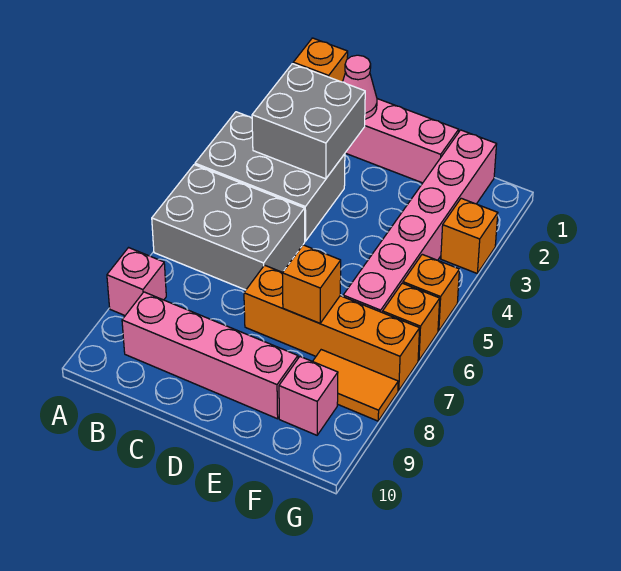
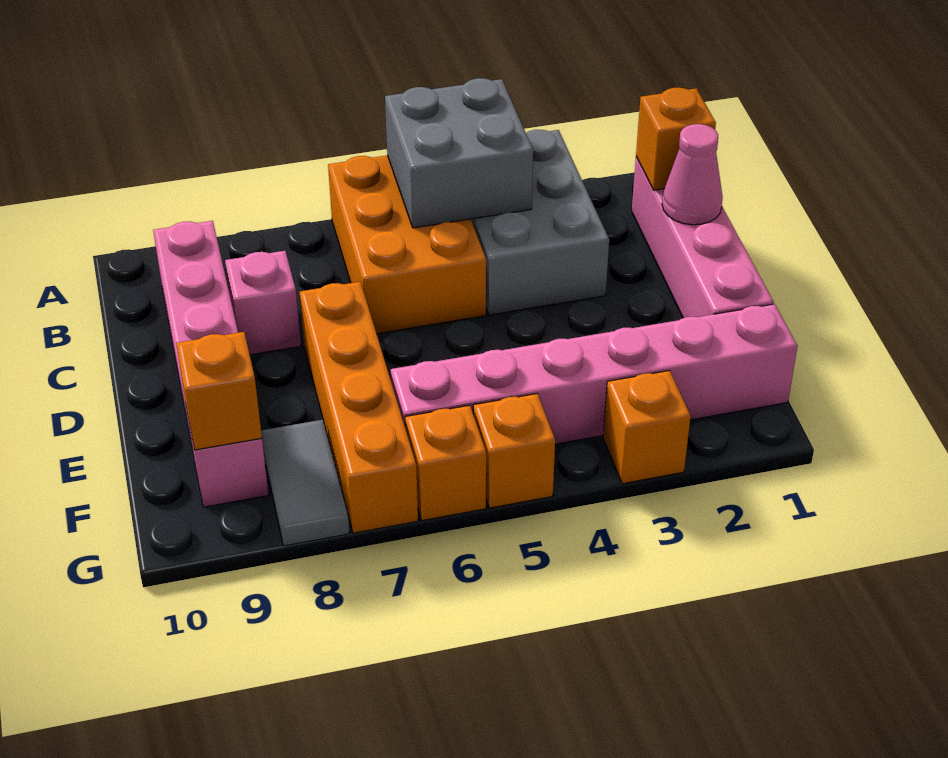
grey brick A5:C6 level 1 -> orange brick A5:C6 level 1
pink brick A8 level 1 -> pink brick C8 level 1
grey brick B2:C3 level 2 -> grey brick A4:B5 level 2
orange brick E7 level 2 -> orange brick F9 level 2
orange tile F8:G8 level 1 -> grey tile F8:G8 level 1

